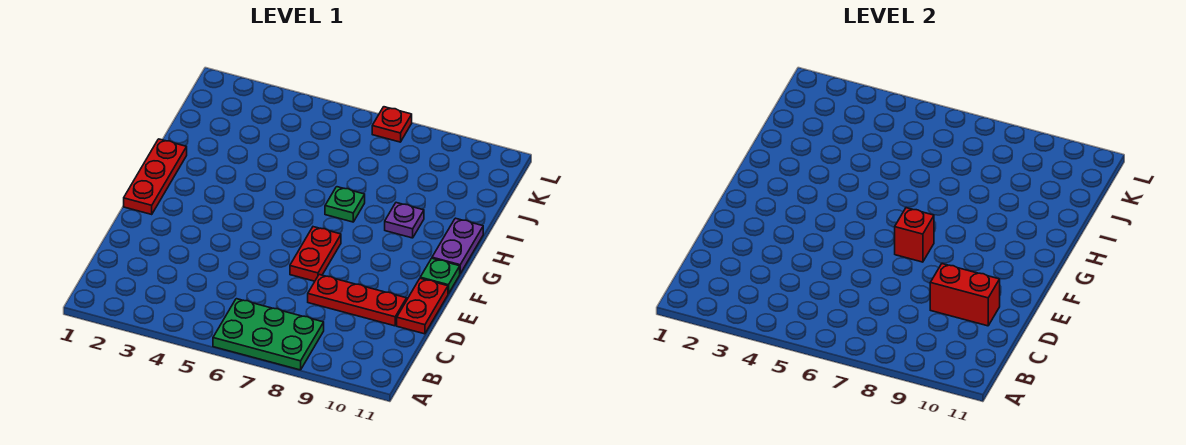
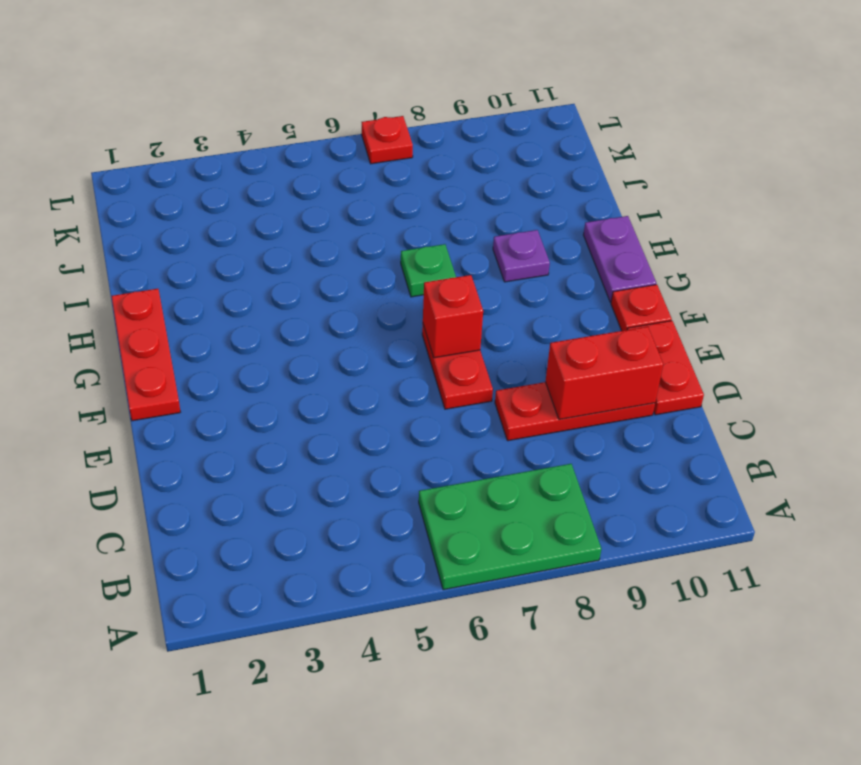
green plate F11 level 1 -> red plate F11 level 1

